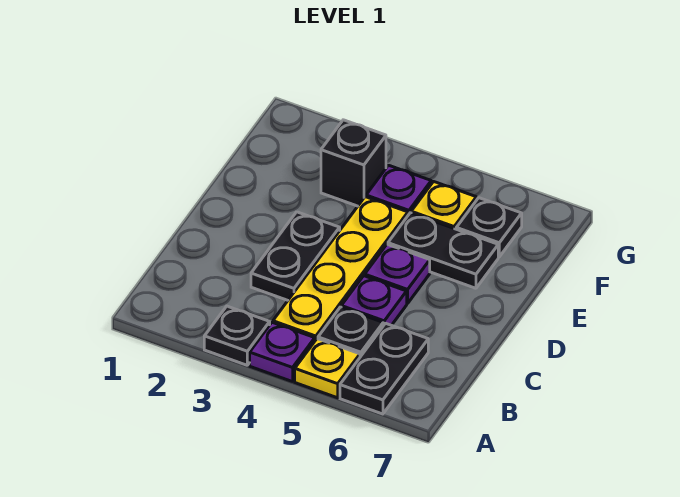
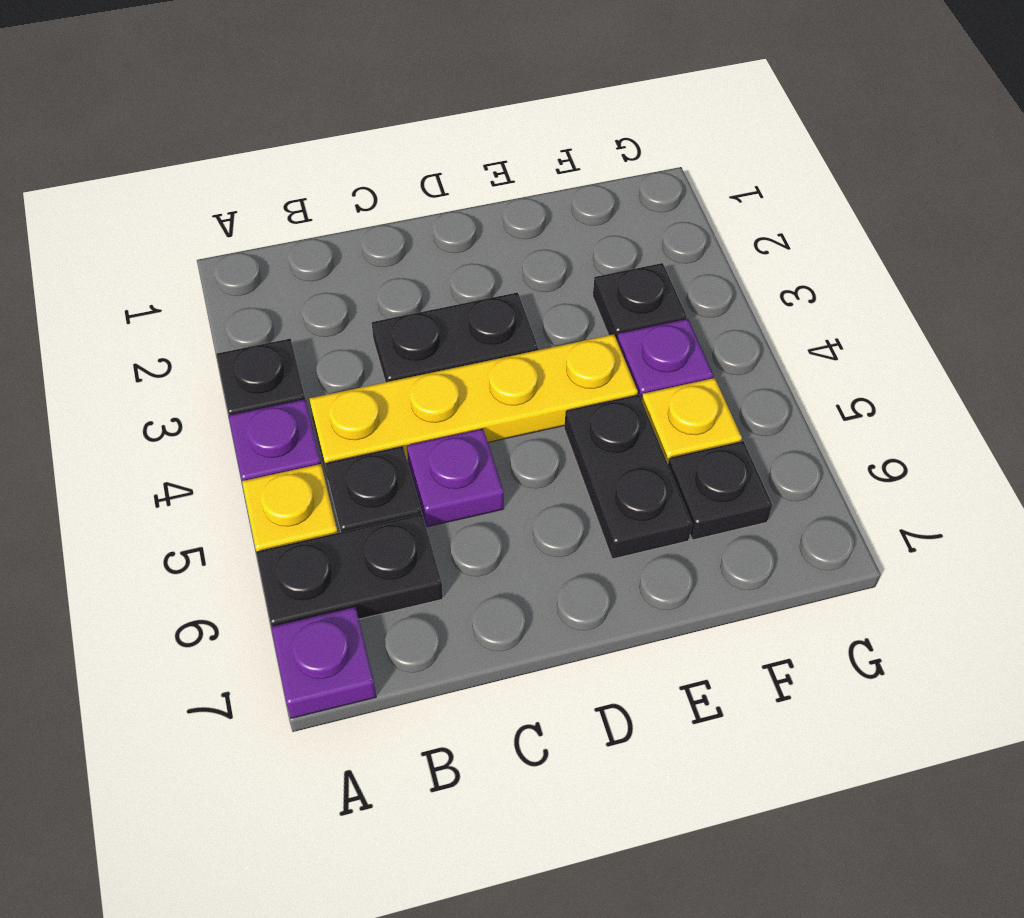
purple plate D5 level 1 -> purple plate A7 level 1
black brick F3 level 1 -> black plate F3 level 1

